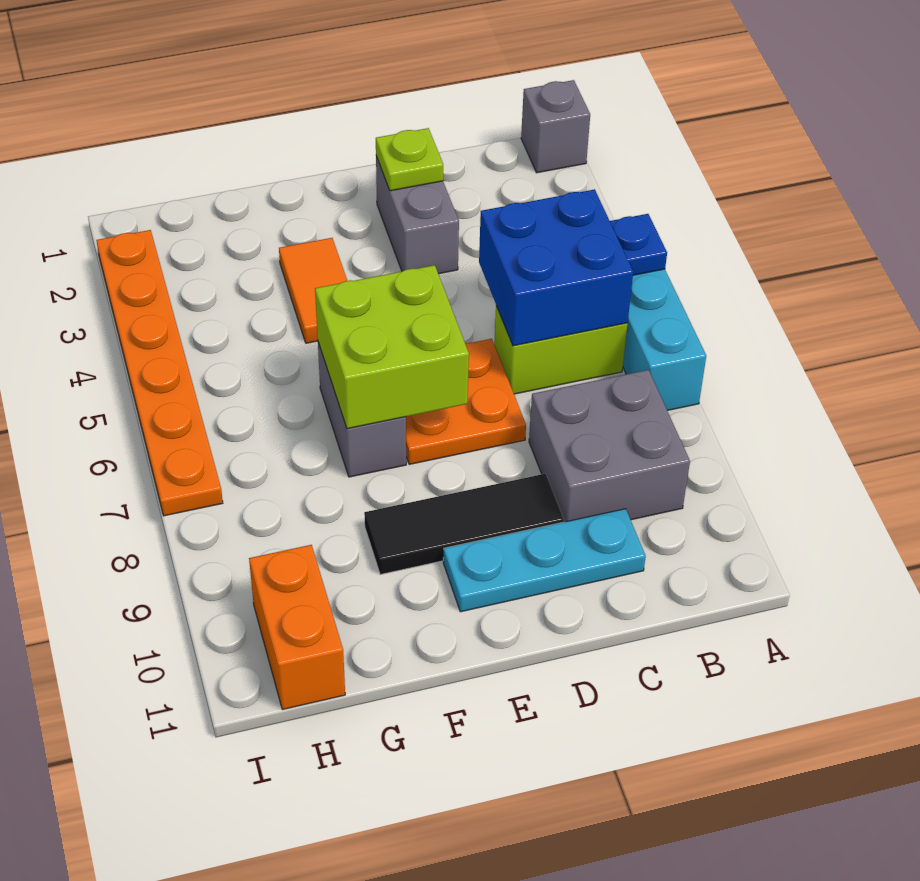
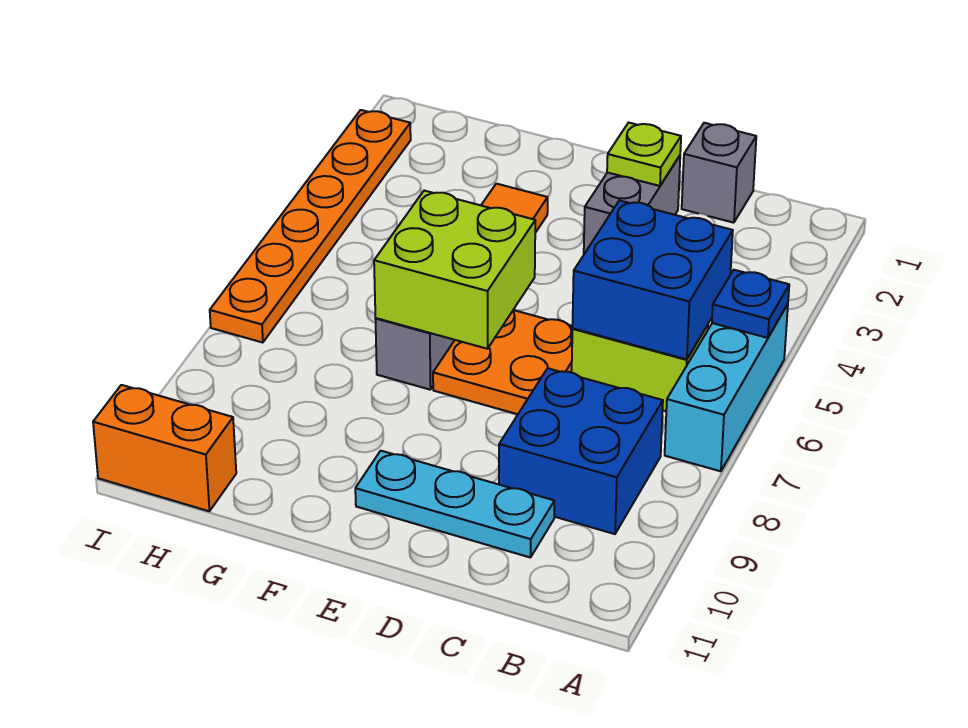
grey brick A1 level 1 -> grey brick C1 level 1
grey brick B8:C9 level 1 -> blue brick B8:C9 level 1
black tile D9:F9 level 1 -> none
orange brick H10:H11 level 1 -> orange brick H11:I11 level 1

